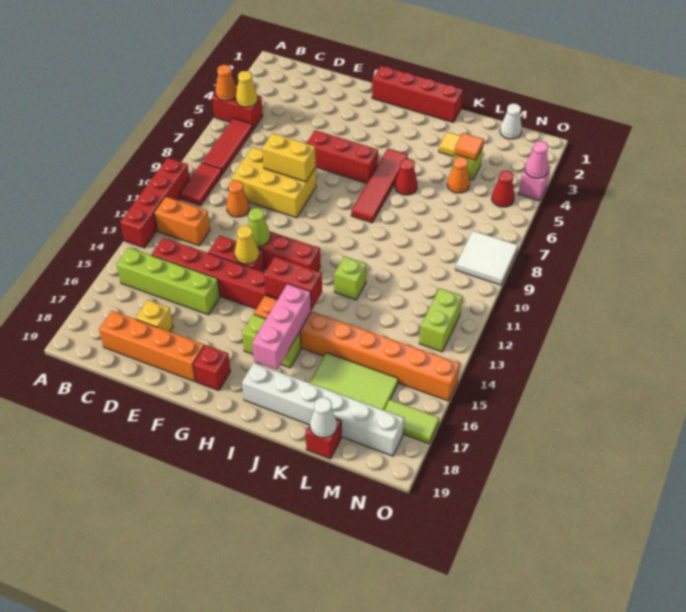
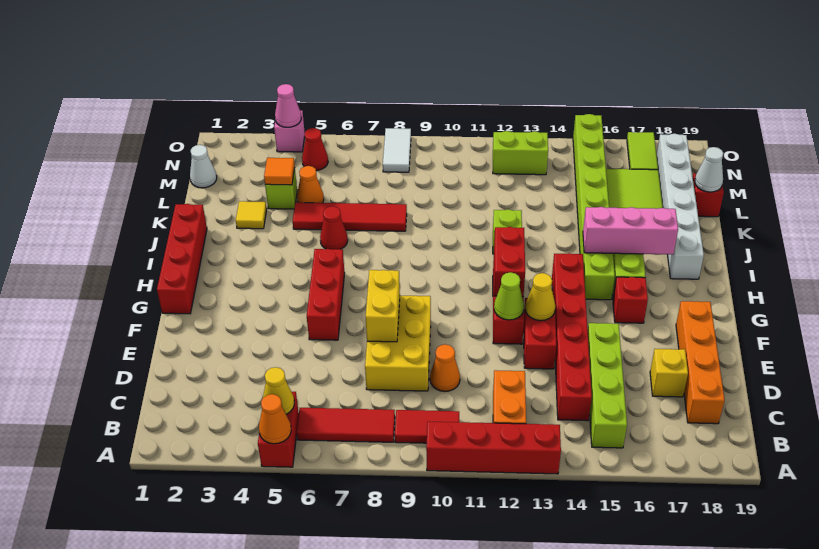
red brick G18 level 1 -> red brick G16 level 1
red brick H14:I14 level 2 -> red brick G12:H12 level 2
orange brick H15:O15 level 1 -> lime brick H15:O15 level 1
red tile I5:I8 level 1 -> red tile K5:K8 level 1
white tile N8:O9 level 1 -> white tile N8:O8 level 1

